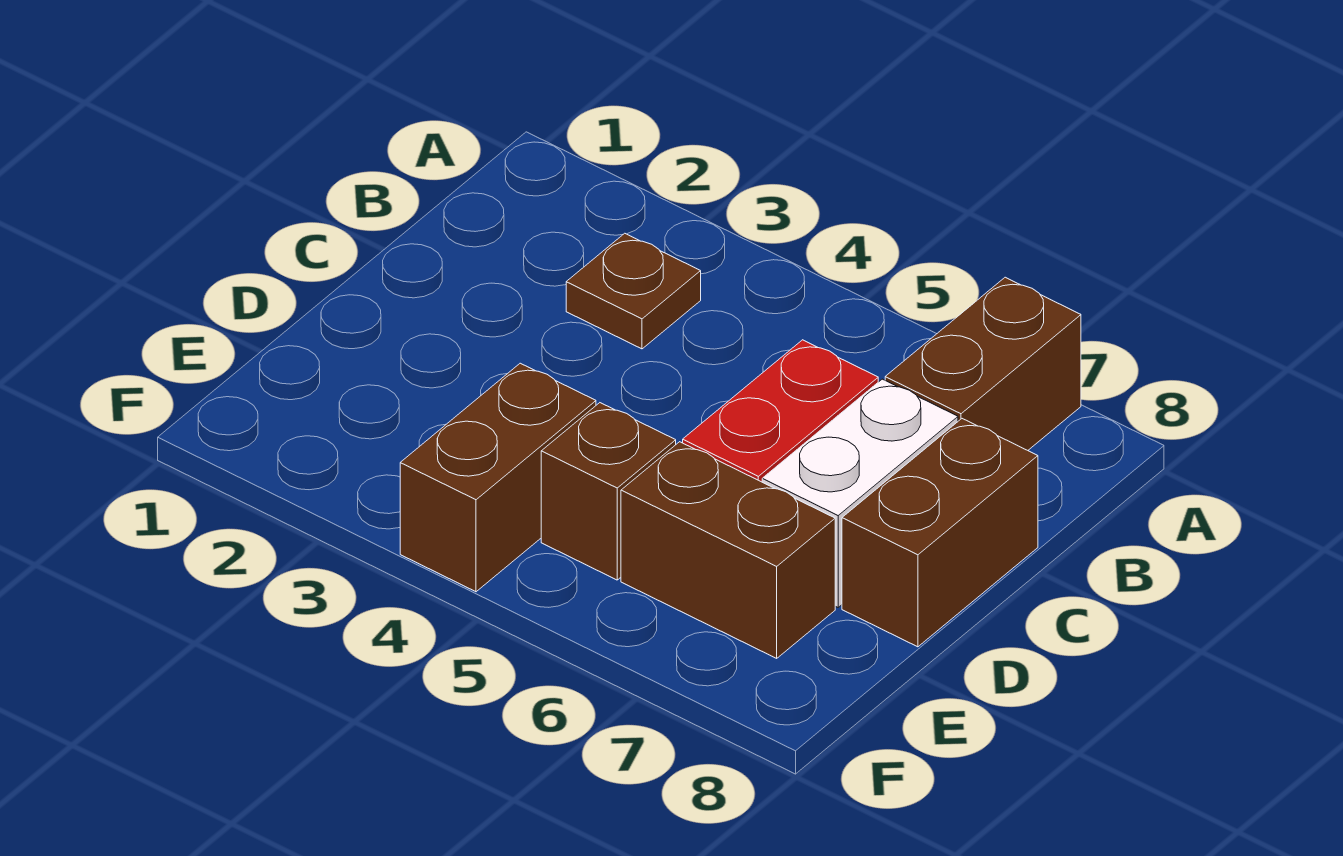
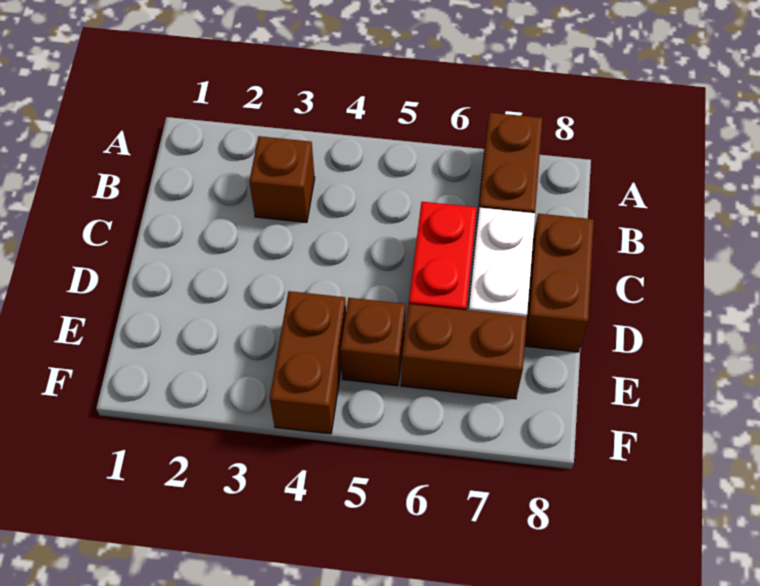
brown plate B3 level 1 -> brown brick B3 level 1

